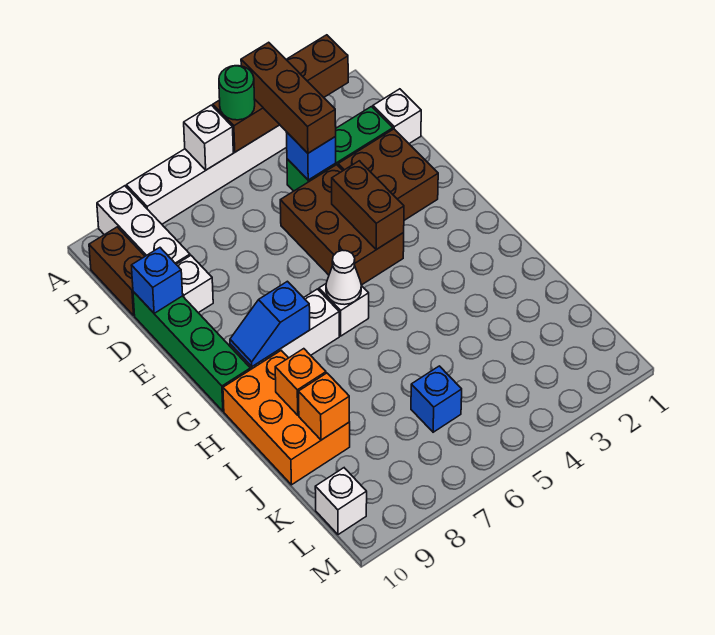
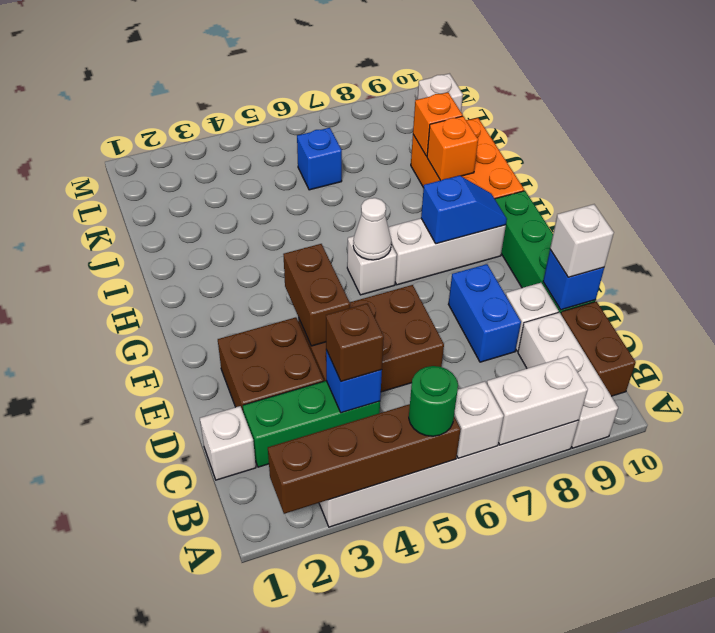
brown brick A4:C4 level 3 -> brown brick C4 level 3
none -> white brick A7:A8 level 2
brown brick D4:F5 level 1 -> brown brick D4:E6 level 1
none -> blue brick D8:E8 level 1
none -> white brick D10 level 3

